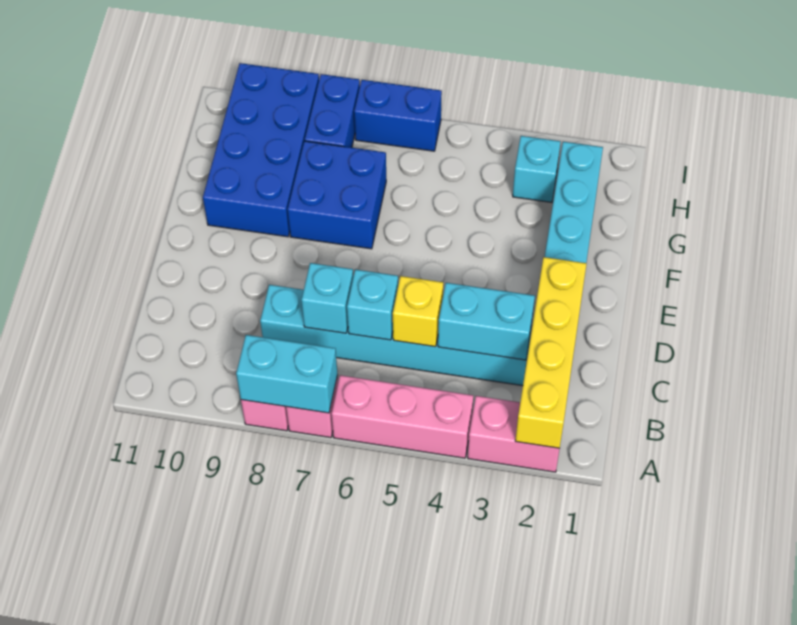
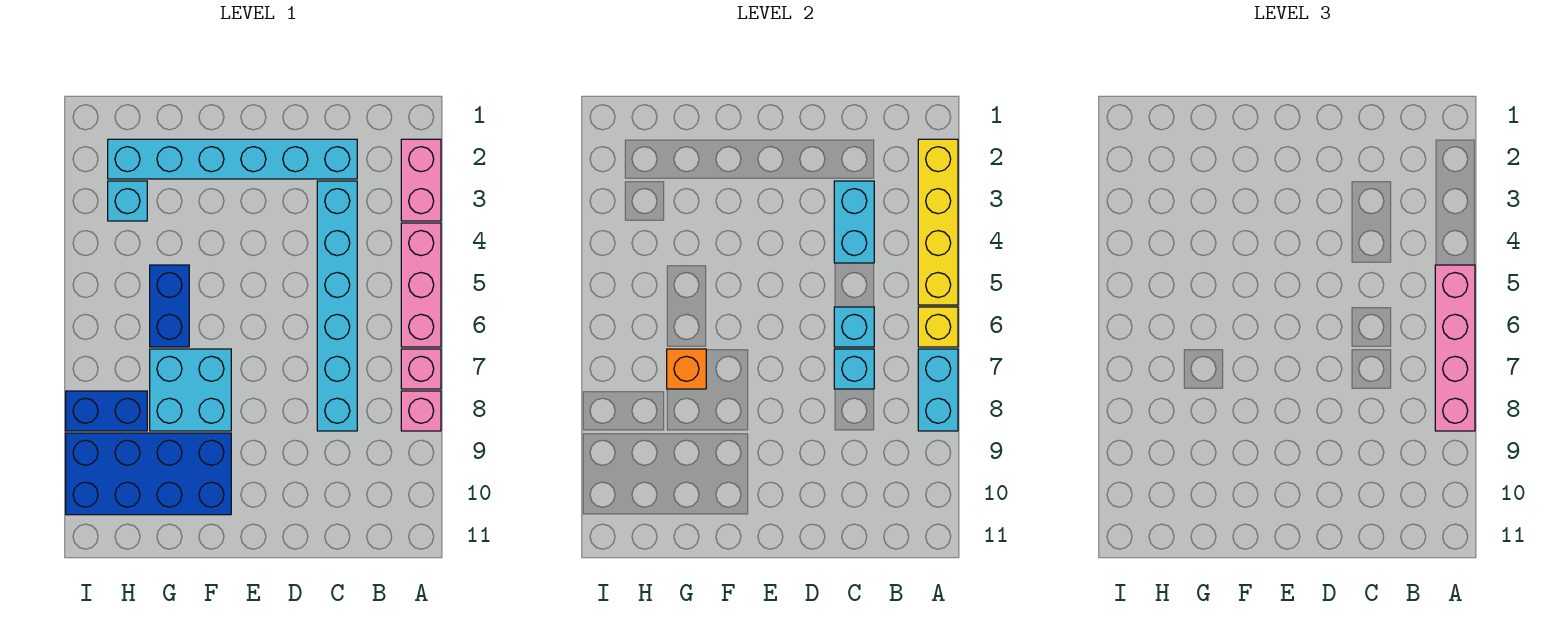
yellow brick A2:D2 level 2 -> yellow brick A2:A5 level 2
none -> pink brick A5:A8 level 3
yellow brick C5 level 2 -> yellow brick A6 level 2
blue brick F7:G8 level 1 -> cyan brick F7:G8 level 1
none -> orange brick G7 level 2
blue brick I6:I7 level 1 -> blue brick G5:G6 level 1

